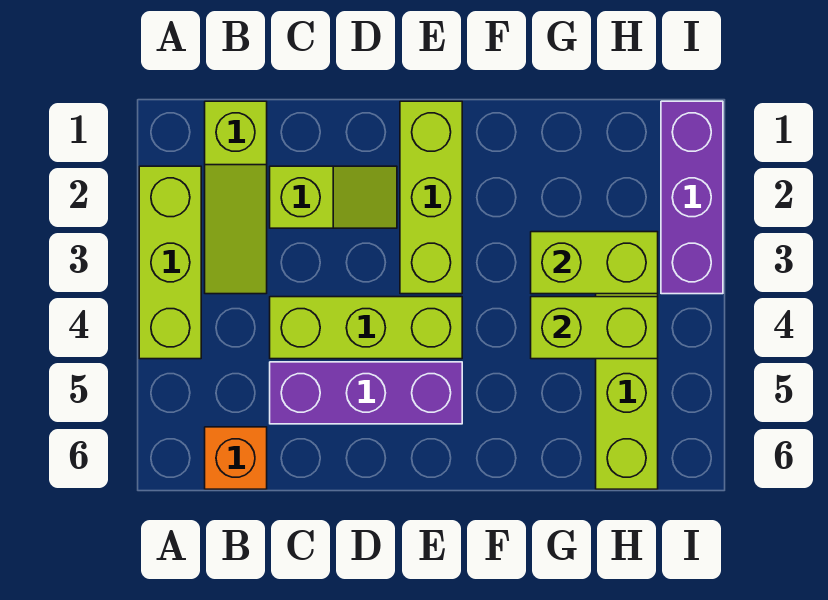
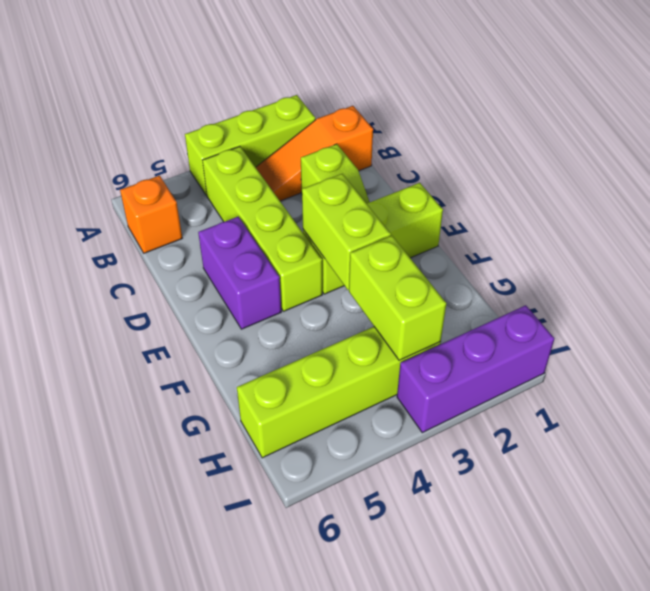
lime slope B1:B3 level 1 top 1 -> orange slope B1:B3 level 1 top 1
lime brick C4:E4 level 1 -> lime brick B4:E4 level 1
purple brick C5:E5 level 1 -> purple brick D5:E5 level 1
lime brick G4:H4 level 2 -> lime brick E3:F3 level 2

